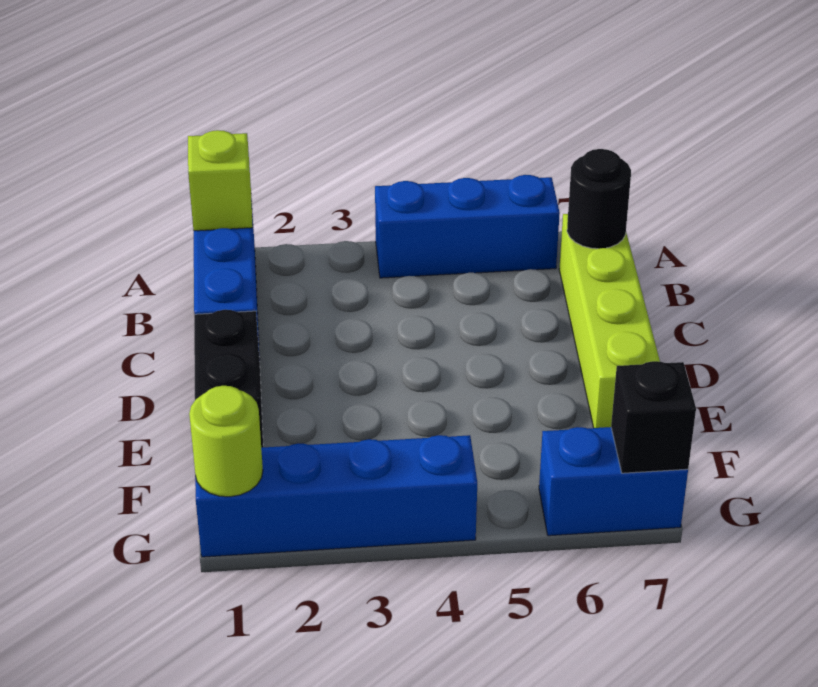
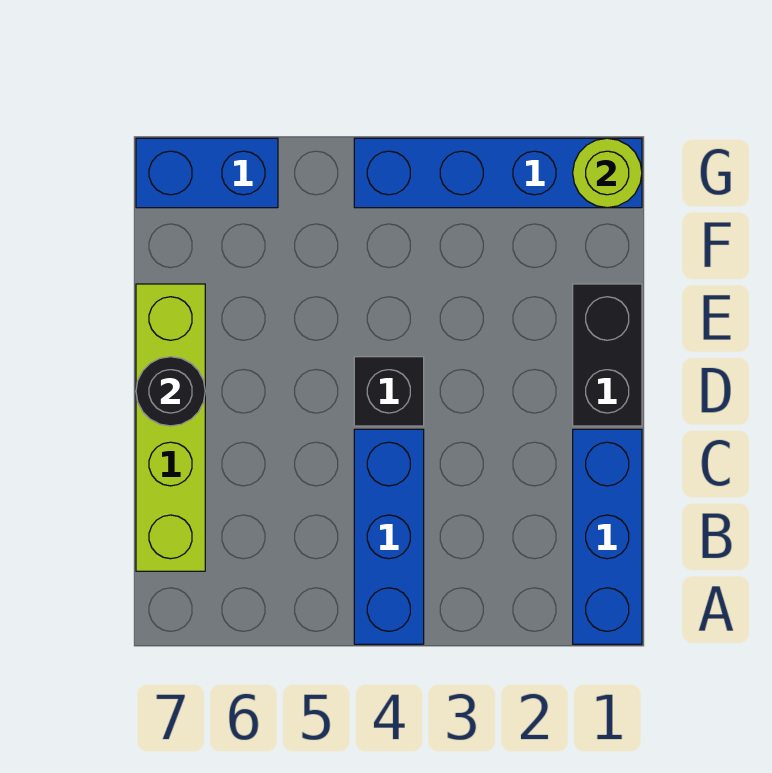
lime brick A1 level 2 -> none
blue brick A4:A6 level 1 -> blue brick A4:C4 level 1
black round brick B7 level 2 -> black round brick D7 level 2
black brick G7 level 2 -> black brick D4 level 1

